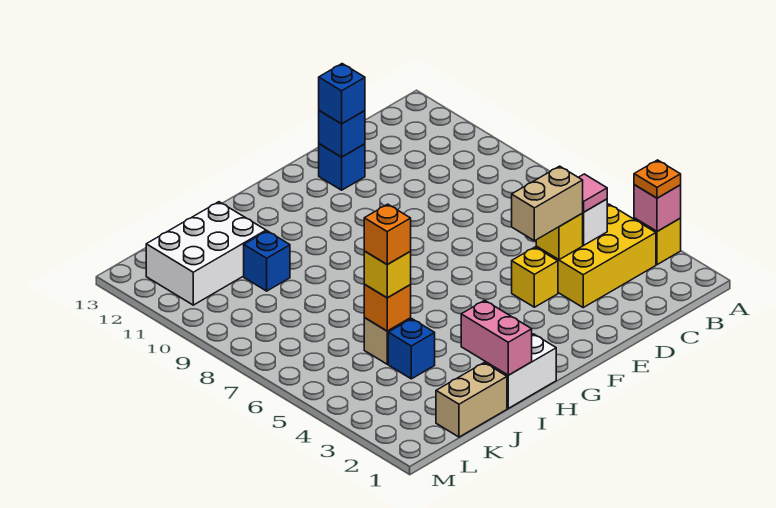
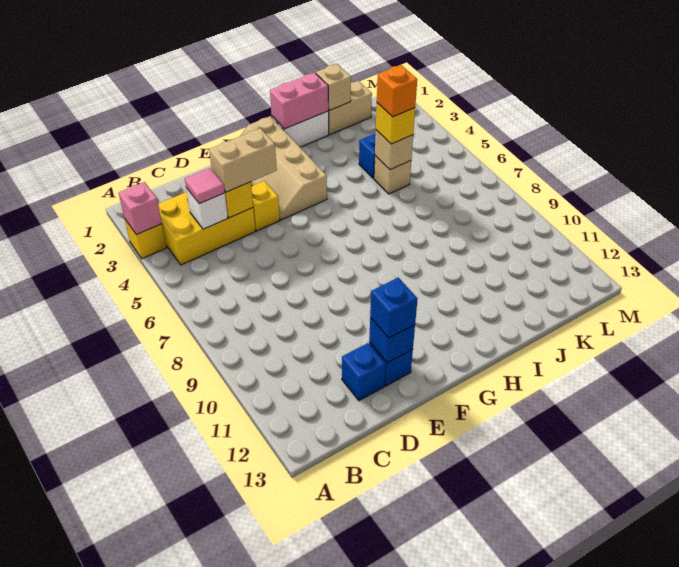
orange plate A3 level 3 -> none
none -> tan slope F1:G4 level 1 top G
pink brick I1:I2 level 2 -> pink brick H1:I1 level 2
none -> tan brick J1 level 2
orange brick J5 level 2 -> tan brick J5 level 2
blue brick J10 level 1 -> blue brick D12 level 1
white brick J11:L12 level 1 -> none

